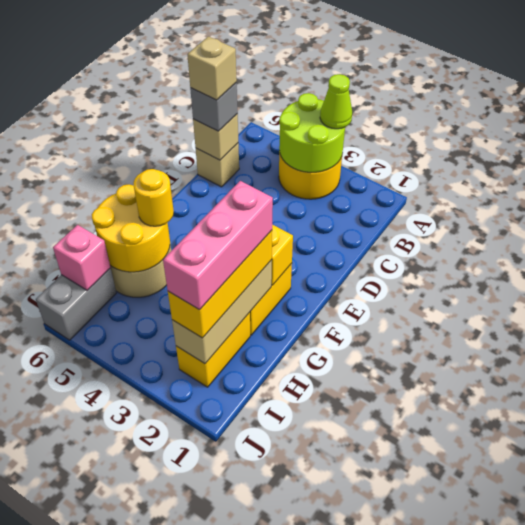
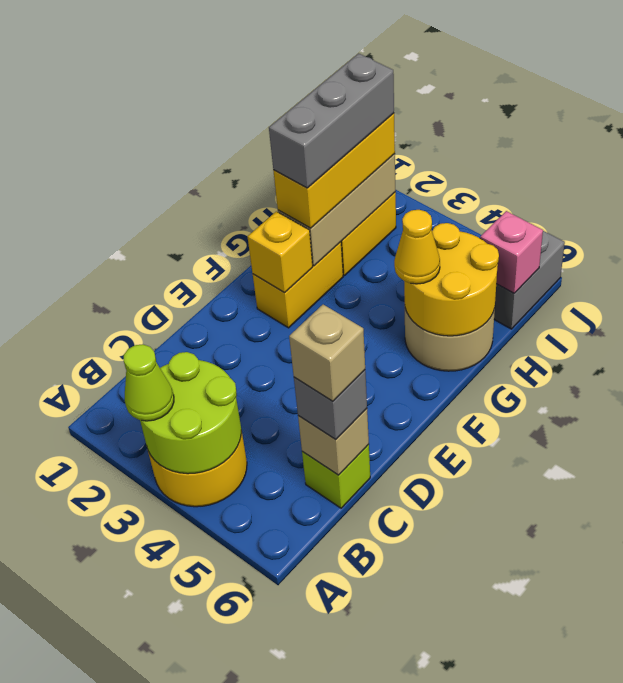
tan brick C6 level 1 -> lime brick C6 level 1
pink brick G2:I2 level 4 -> grey brick G2:I2 level 4
yellow round brick G5 level 3 -> yellow cone G5 level 3

